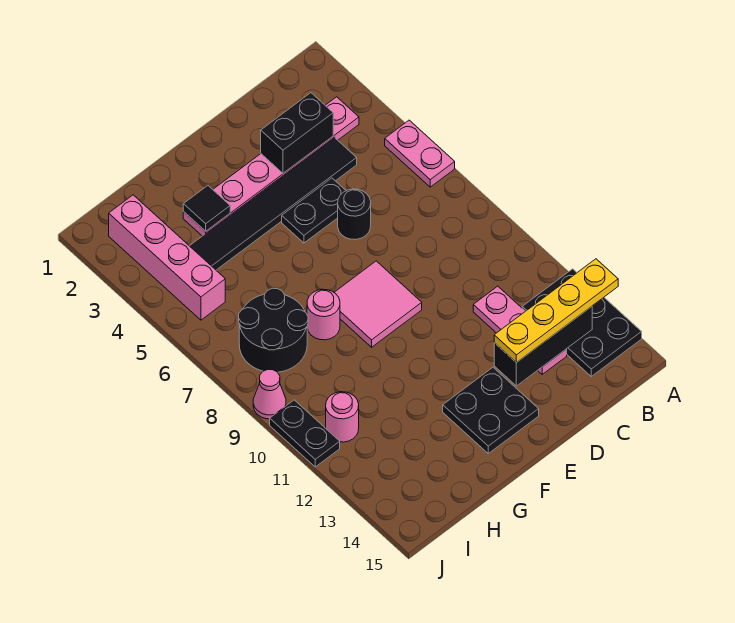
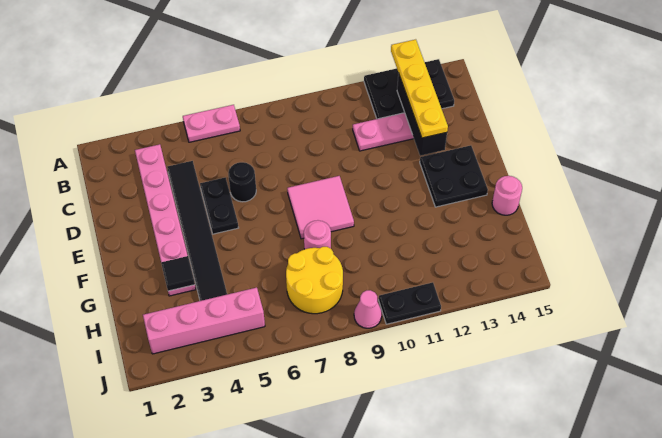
black brick C3:D3 level 2 -> none
black round brick H7:I8 level 1 -> yellow round brick H7:I8 level 1
pink round brick I11 level 1 -> pink round brick G15 level 1

